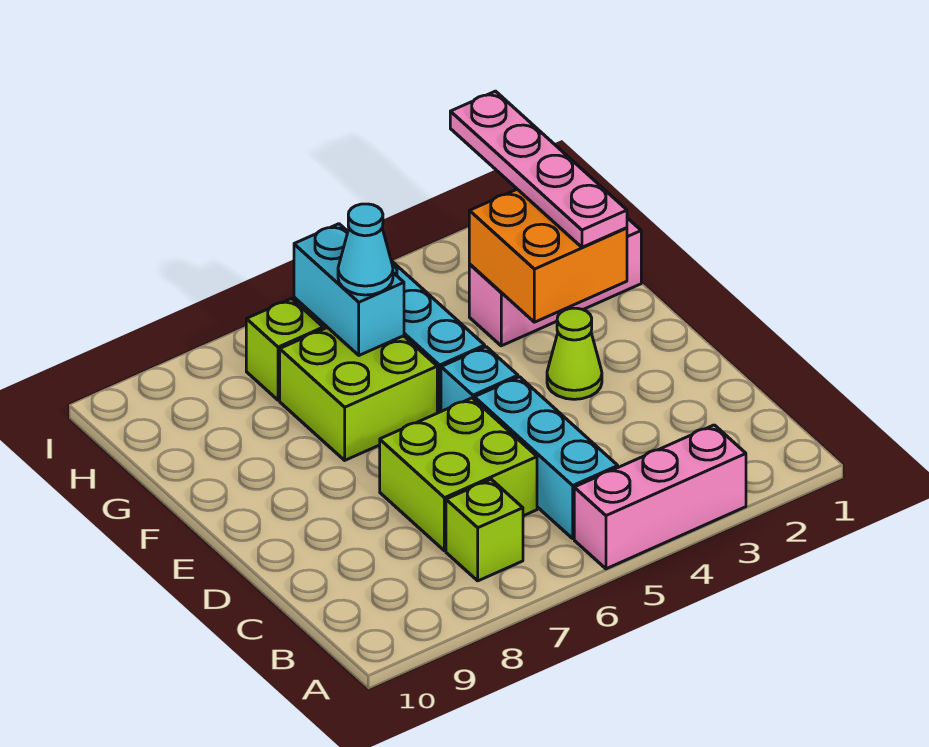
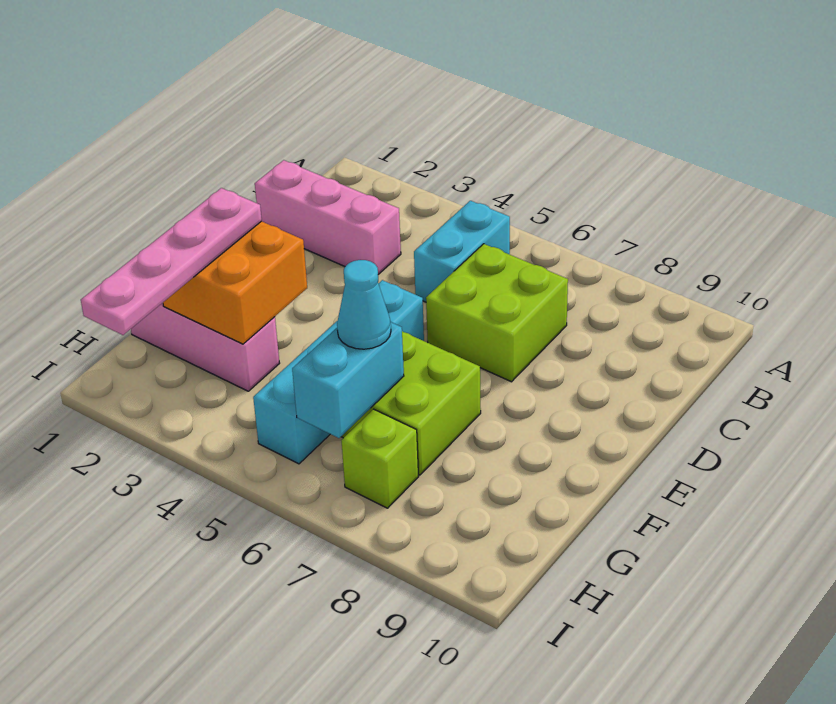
pink brick A3:A5 level 1 -> pink brick C1:C3 level 1
cyan brick B5:D5 level 1 -> cyan brick B5:C5 level 1
lime brick B7 level 1 -> none
lime cone E3 level 1 -> none

